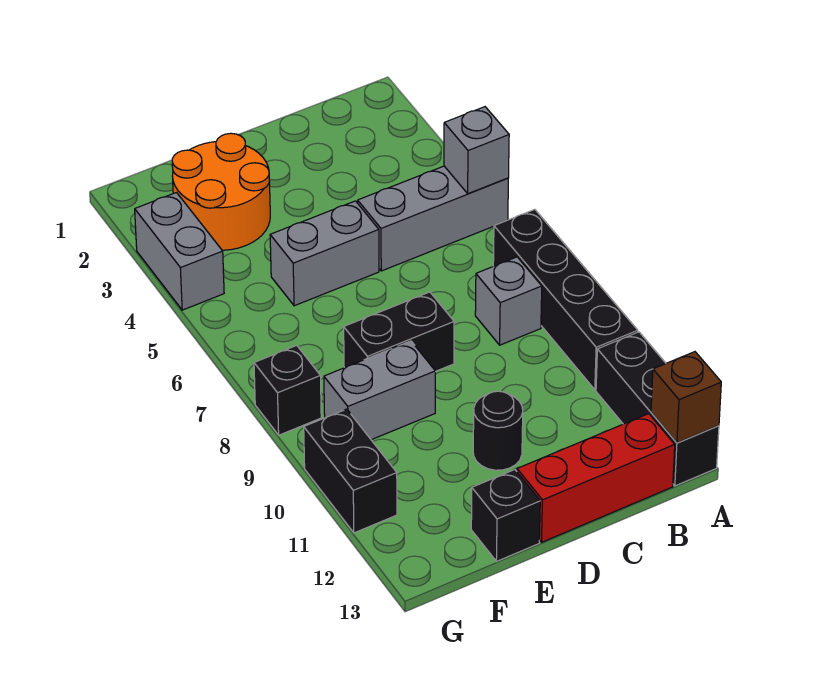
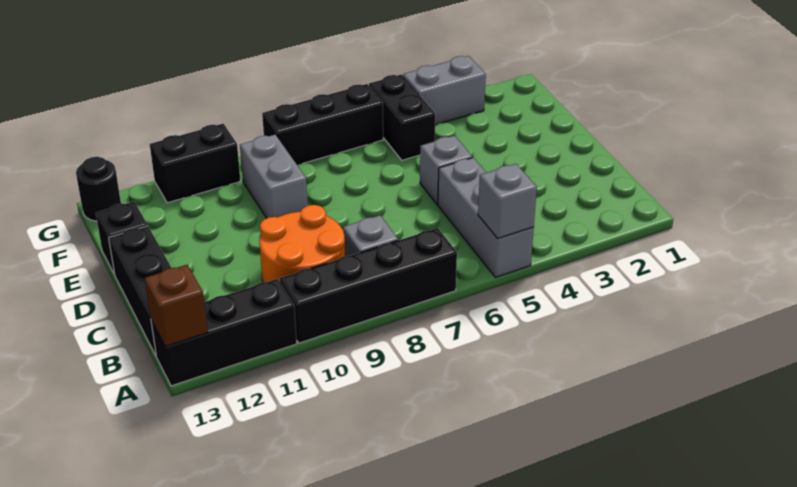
red brick B13:D13 level 1 -> black brick B13:D13 level 1
grey brick D5:E5 level 1 -> grey brick D5 level 1
black brick D8:E8 level 1 -> black brick F5:G5 level 1
black round brick D11 level 1 -> black round brick G13 level 1
orange round brick E2:F3 level 1 -> orange round brick B9:C10 level 1
black brick G8 level 1 -> black brick G6:G8 level 1

